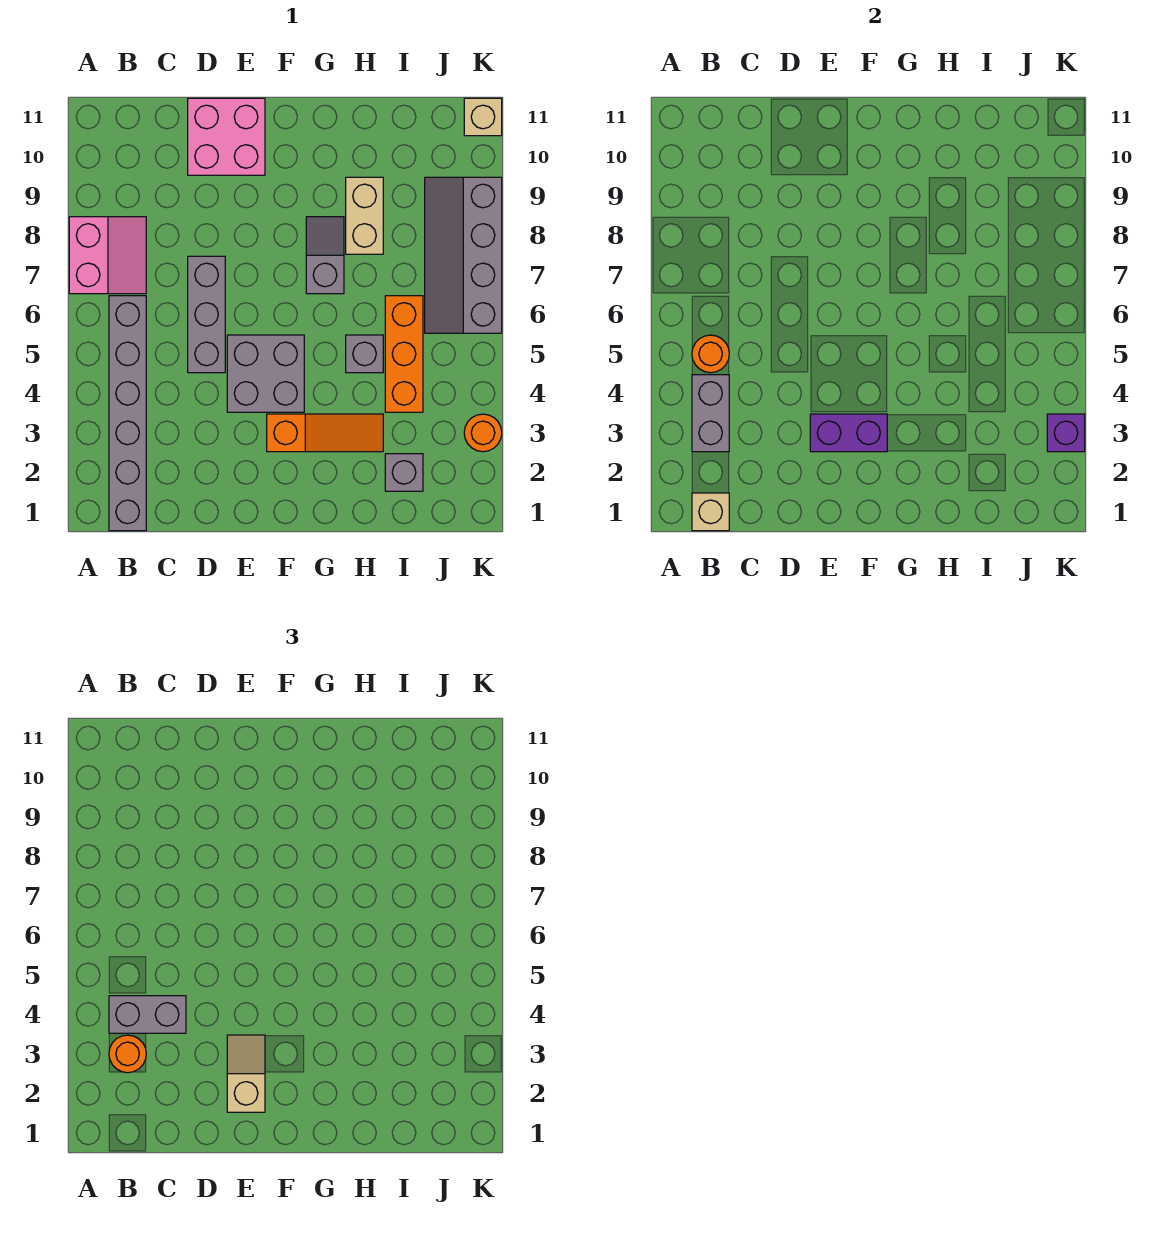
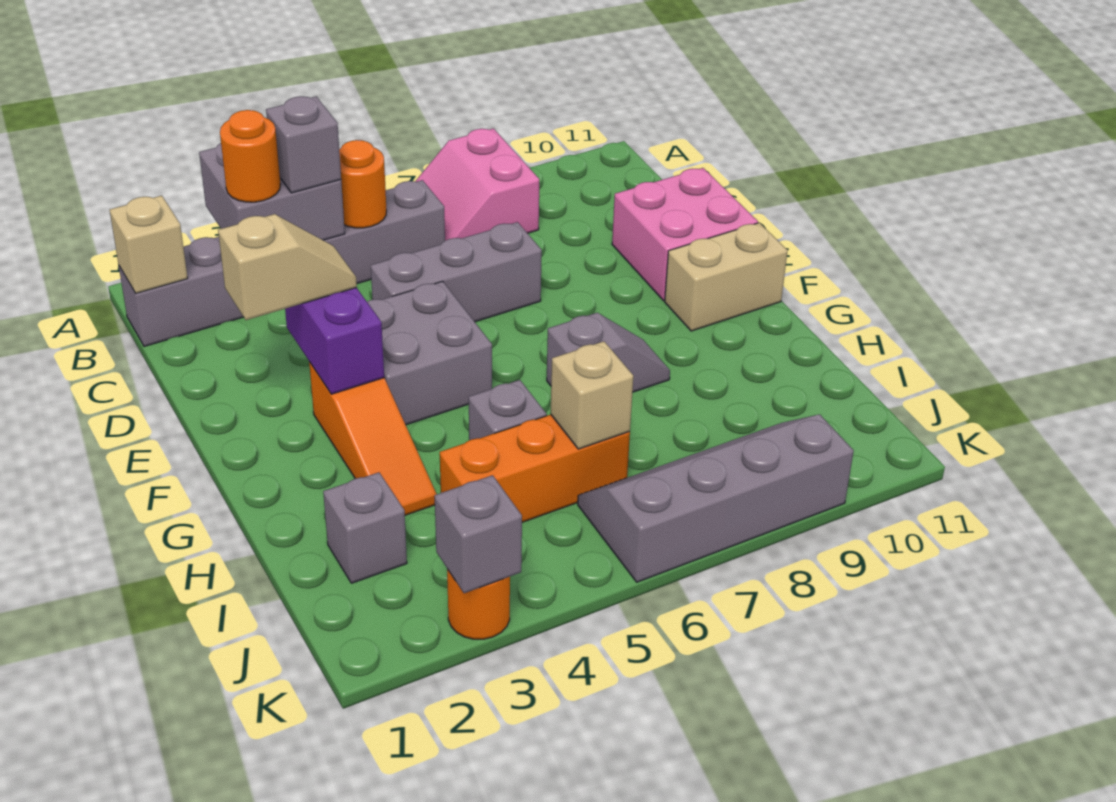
pink slope A7:B8 level 1 top A -> pink slope A7:B8 level 1 top 8
grey brick B3:B4 level 2 -> grey brick A3:B4 level 2
grey brick B4:C4 level 3 -> grey brick B4 level 3
tan brick H8:H9 level 1 -> tan brick F10:F11 level 1
purple brick K3 level 2 -> grey brick K3 level 2
tan brick K11 level 1 -> tan brick I6 level 2

